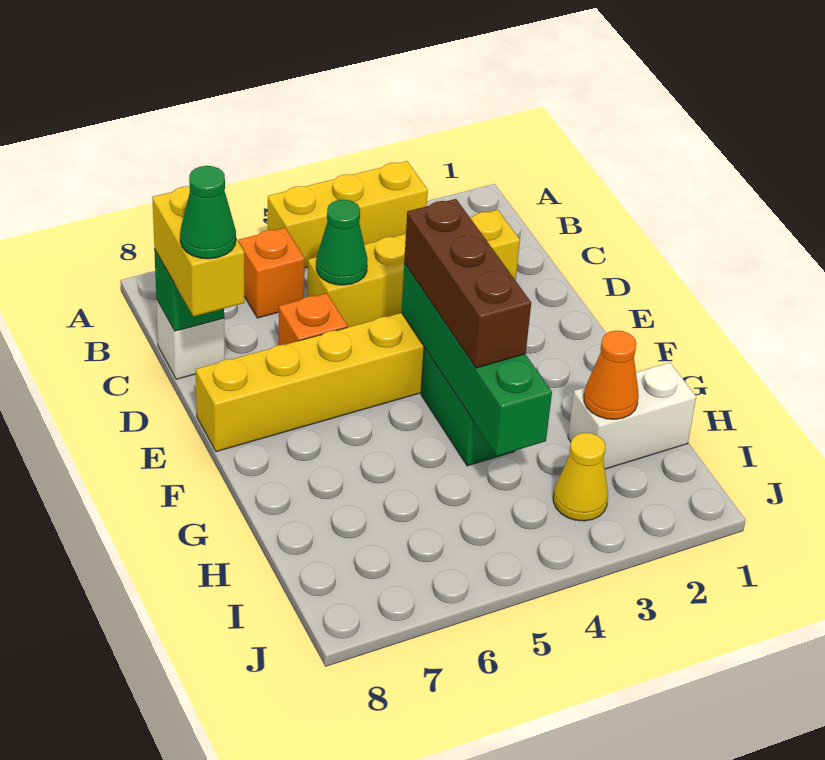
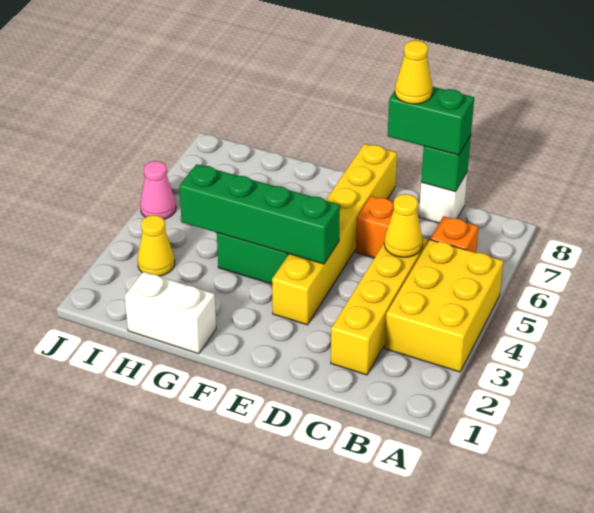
yellow brick A3:A5 level 1 -> yellow brick A3:B5 level 1
green cone C5 level 2 -> yellow cone C5 level 2
yellow brick C8:D8 level 3 -> green brick C8:D8 level 3
green cone D8 level 4 -> yellow cone D8 level 4
brown brick E4:G4 level 3 -> none
white brick H1:H2 level 1 -> white brick G1:H1 level 1
orange cone H2 level 2 -> none
none -> pink cone J5 level 1

